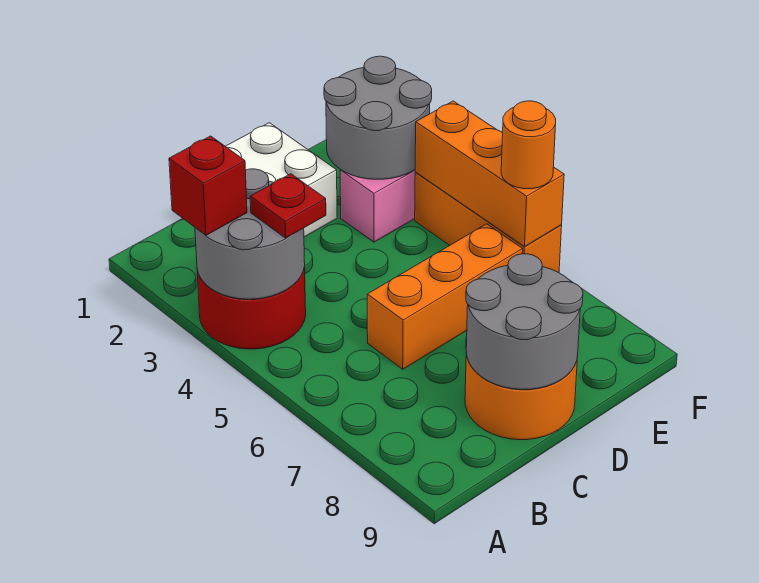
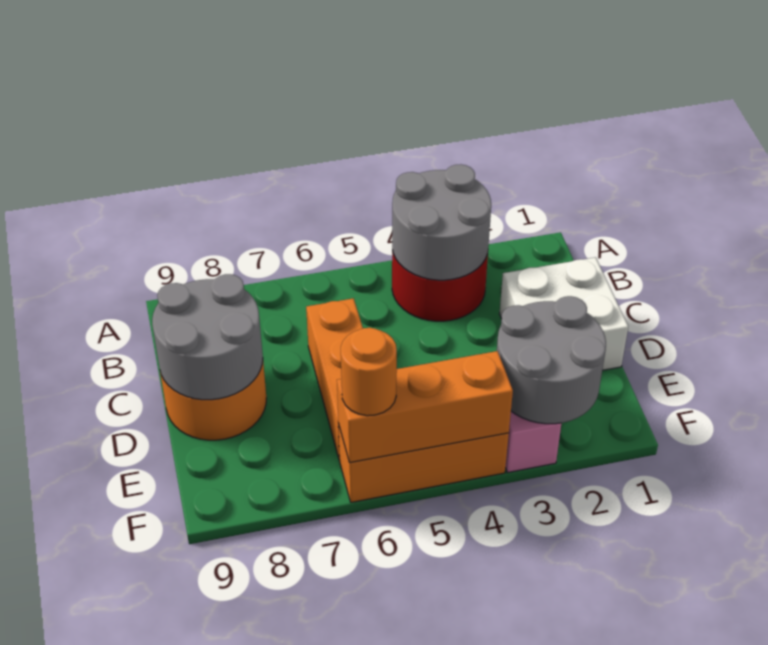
red brick A3 level 3 -> none
red plate B4 level 3 -> none

